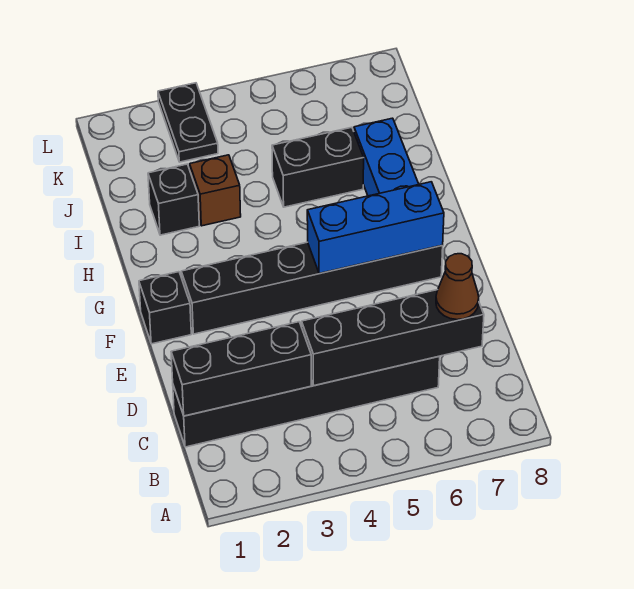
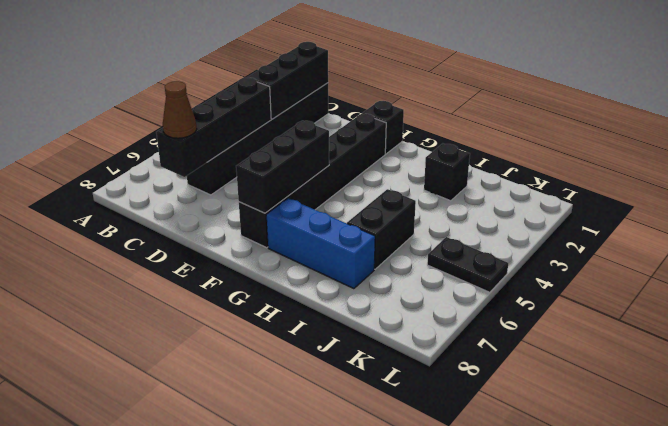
blue brick F5:F7 level 2 -> black brick F5:F7 level 2
brown brick I3 level 1 -> none
black plate K3:L3 level 1 -> black plate K5:L5 level 1

